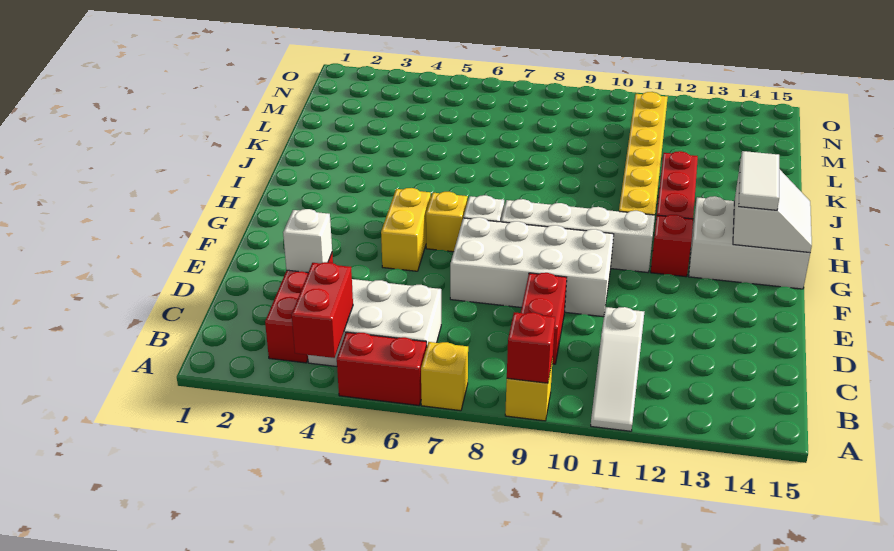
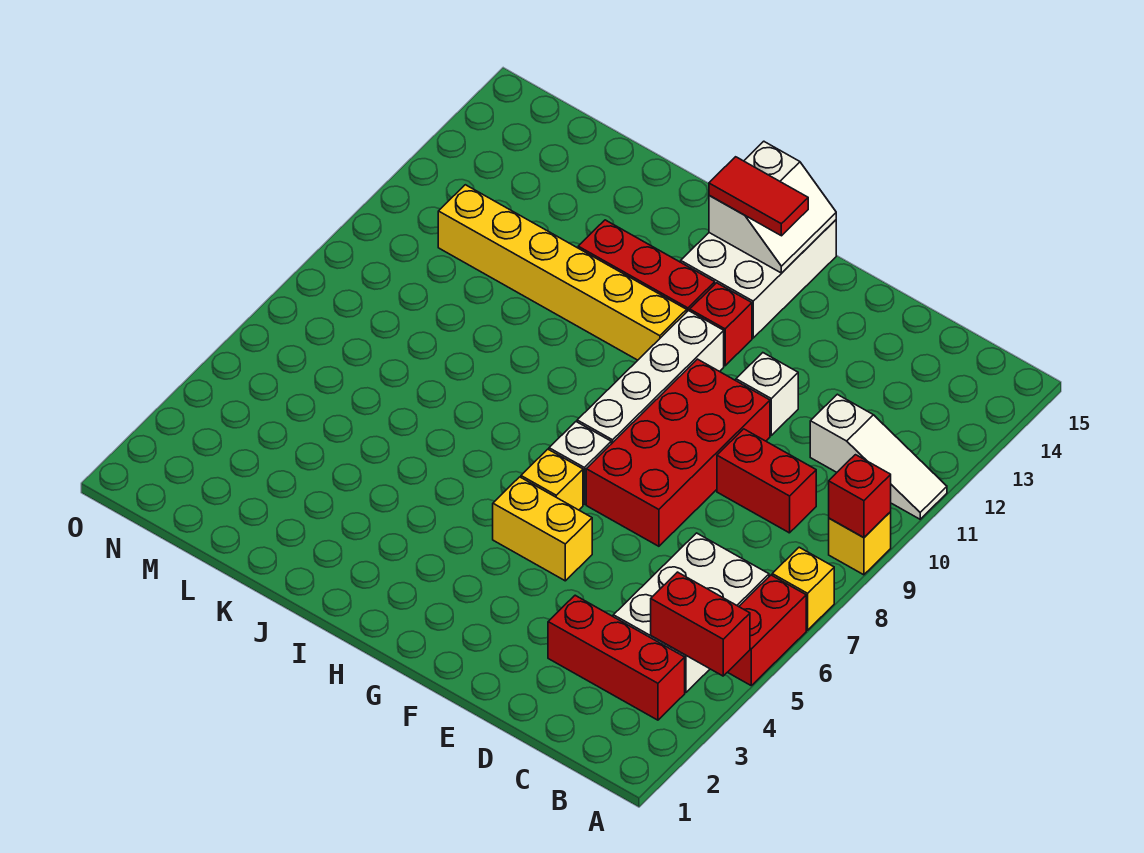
white brick D3 level 2 -> white brick E11 level 1
white brick E7:F10 level 1 -> red brick E7:F10 level 1
white slope G14:H15 level 2 top 14 -> white slope G14:H15 level 2 top H
white tile G14:H14 level 3 -> red tile G14:H14 level 3

